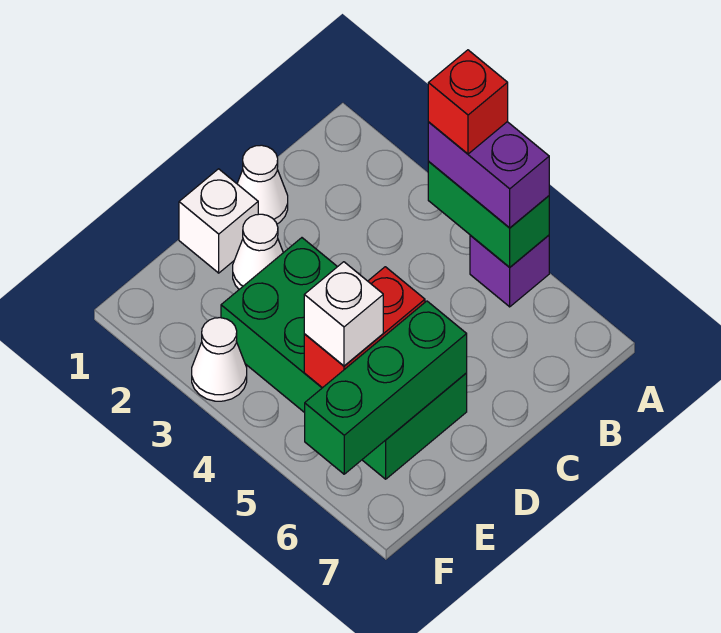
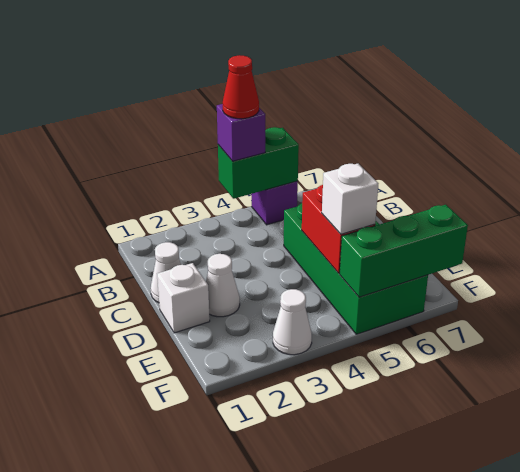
purple brick A4:A5 level 3 -> purple brick A4 level 3
red brick A4 level 4 -> red cone A4 level 4
green brick D3:E6 level 1 -> green brick C5:F6 level 1
green brick D6:F6 level 2 -> green brick F5:F7 level 2

